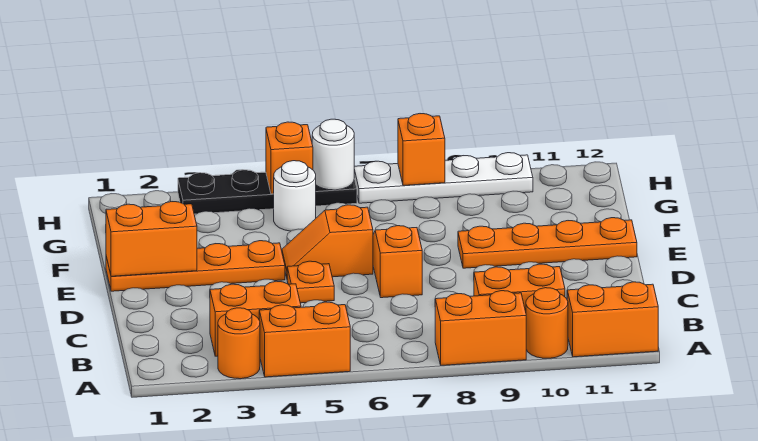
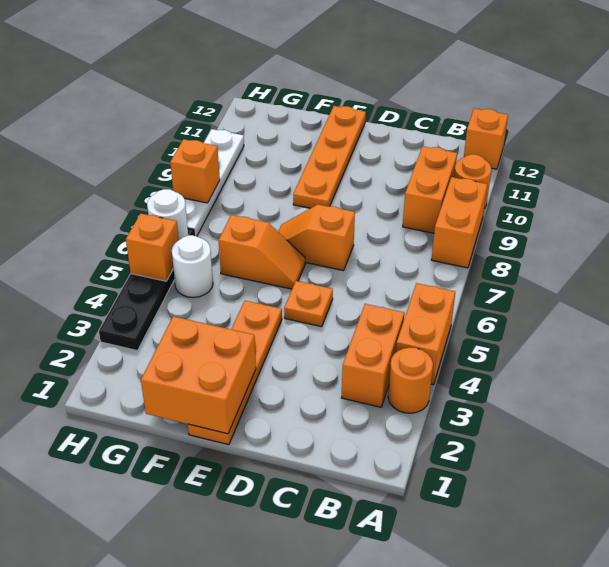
orange brick A11:A12 level 1 -> orange brick A12 level 1
orange brick E1:E2 level 2 -> orange brick E1:F2 level 2
orange slope E5:E6 level 1 top 6 -> orange slope E6:F6 level 1 top F

